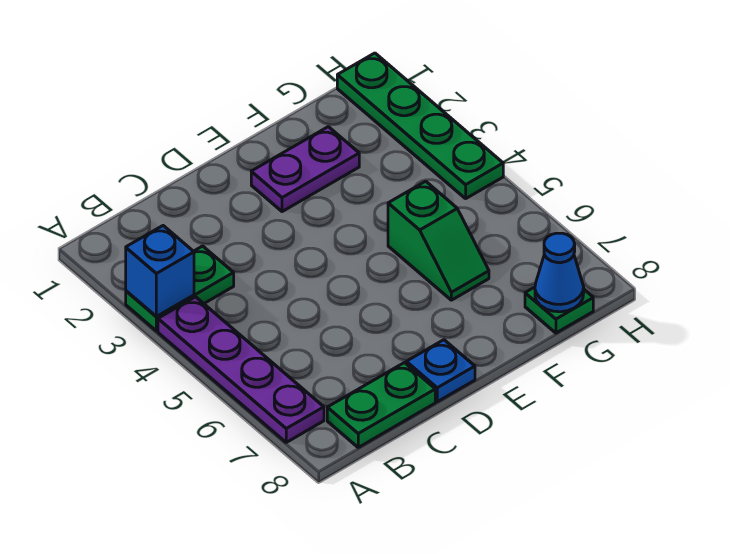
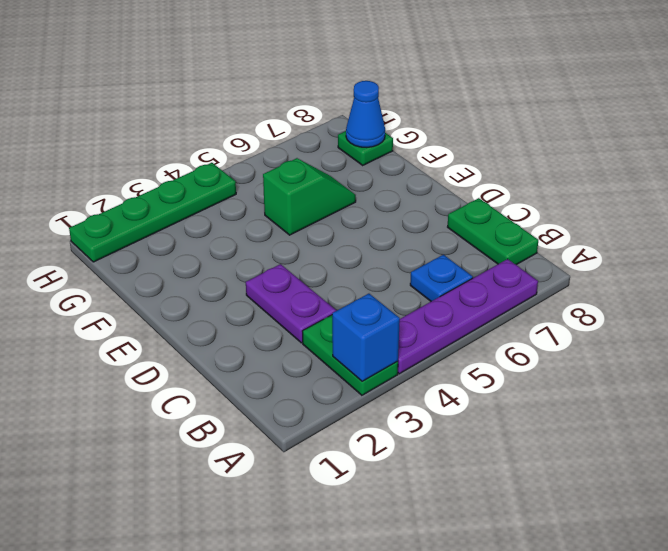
blue plate D8 level 1 -> blue plate B6 level 1
purple plate E2:F2 level 1 -> purple plate C3:D3 level 1

